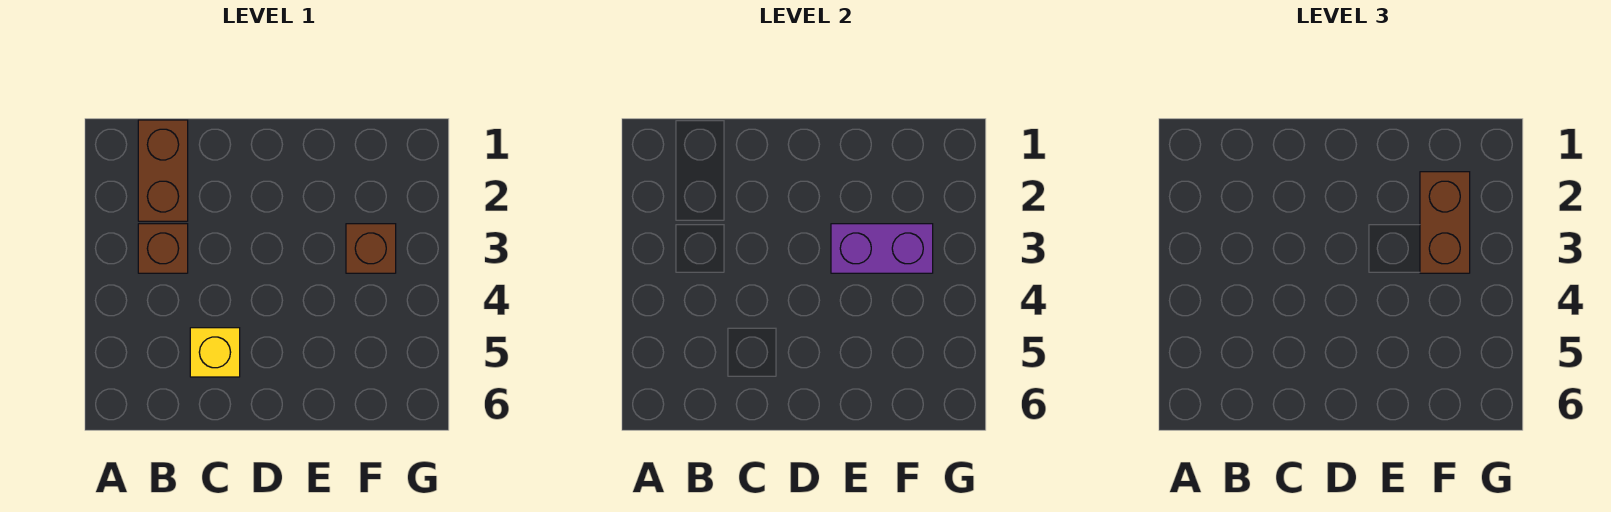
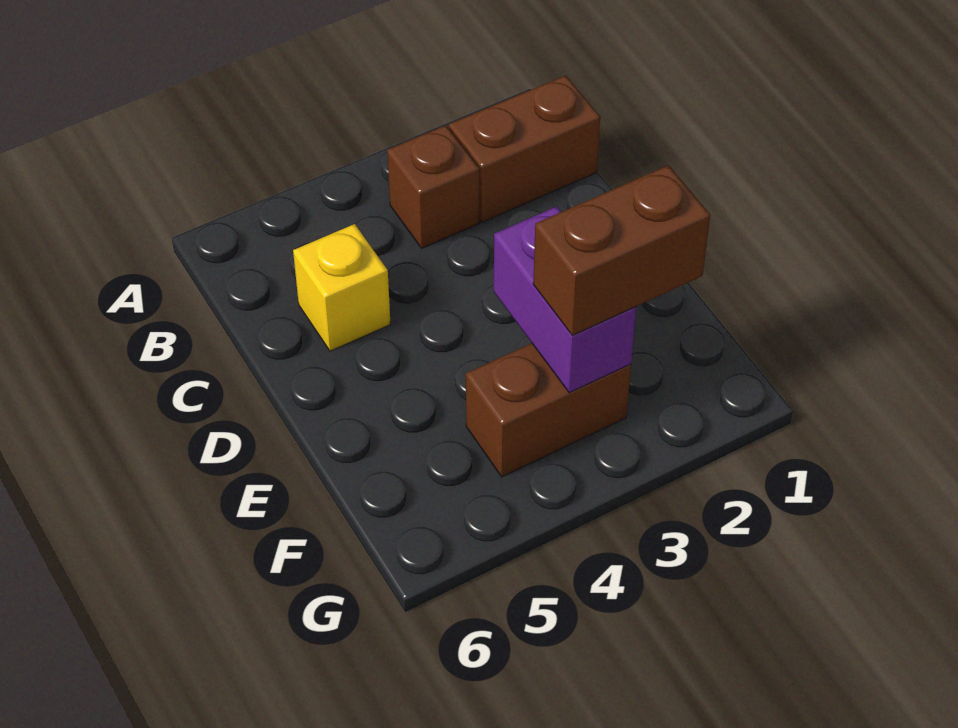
brown brick F3 level 1 -> brown brick F3:F4 level 1

